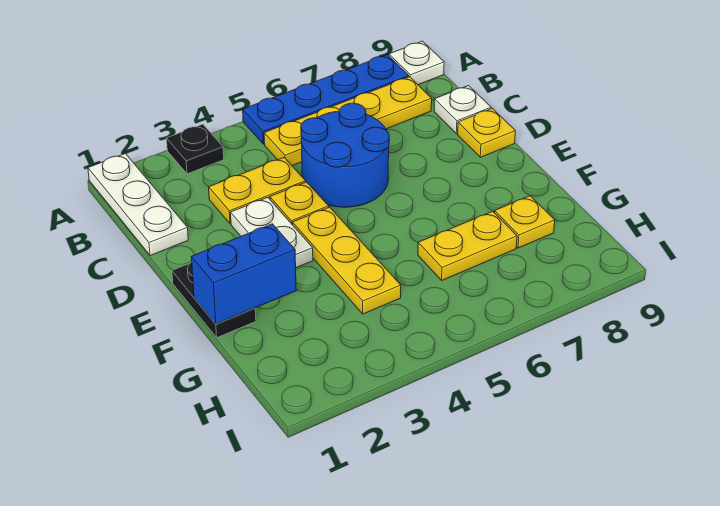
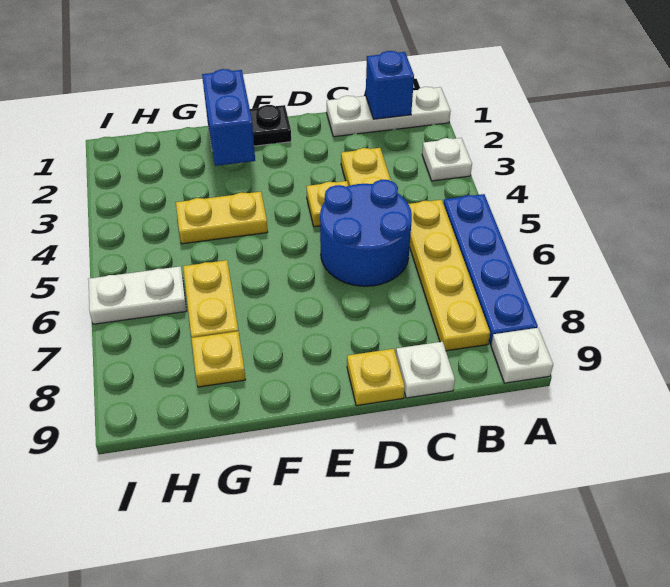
black plate A3 level 1 -> white plate A3 level 1
none -> blue brick B1 level 2
white plate D3:E3 level 1 -> white plate H6:I6 level 1
yellow plate E4:G4 level 1 -> yellow plate F4:G4 level 1

